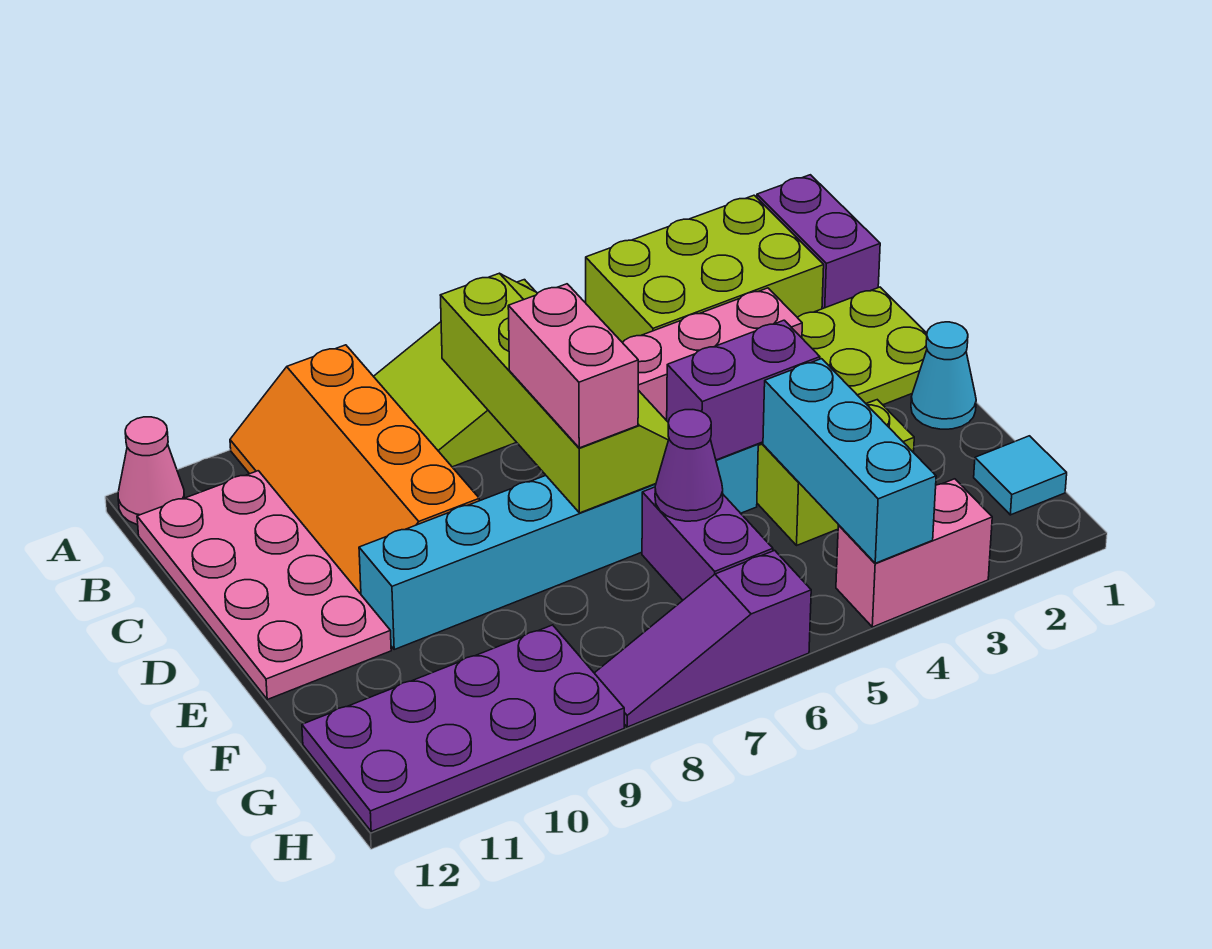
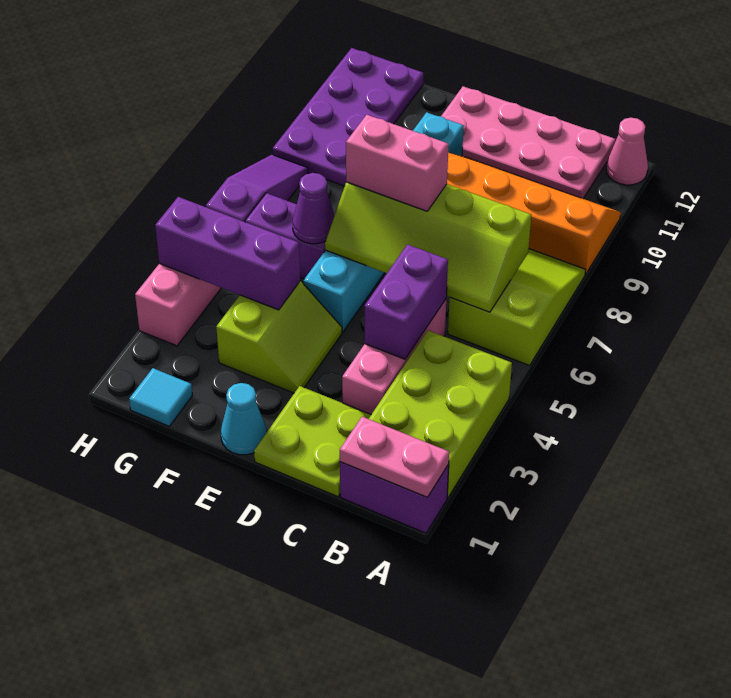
none -> pink plate A1:B1 level 2
purple brick E4:E5 level 2 -> purple brick C4:C5 level 2
cyan brick F4:H4 level 2 -> purple brick F4:H4 level 2

